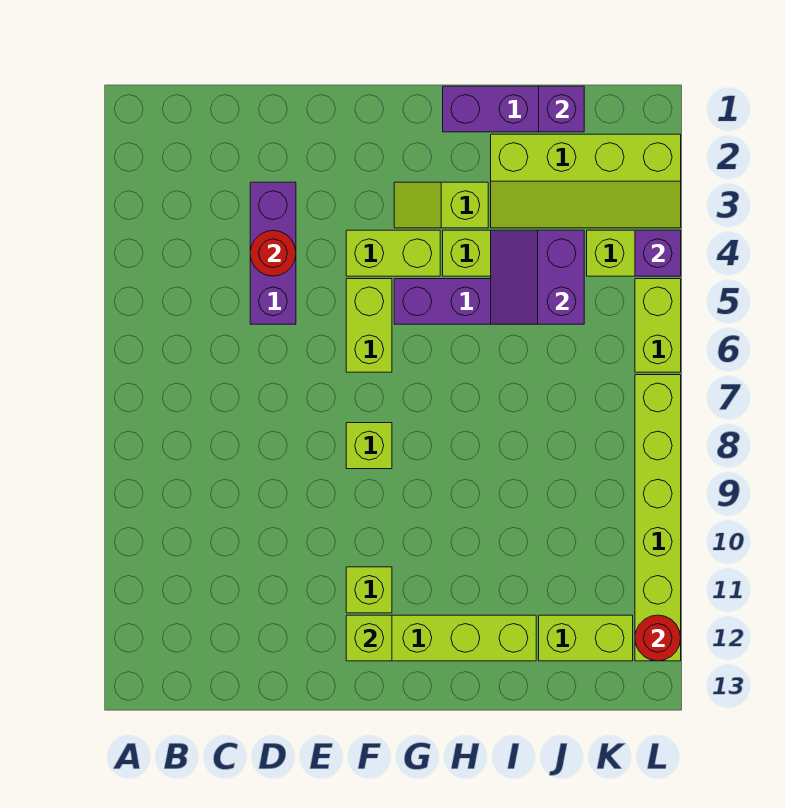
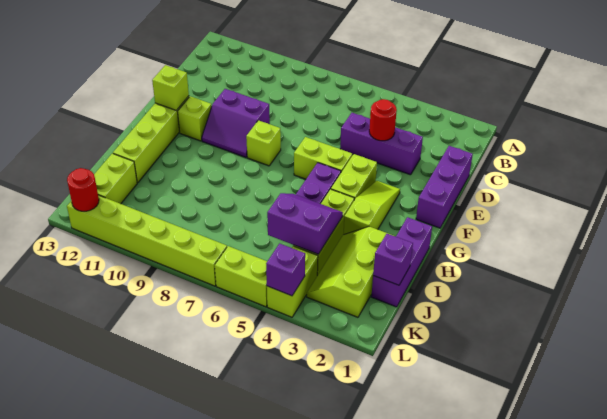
none -> purple brick D1:F1 level 1
none -> purple slope E9:F10 level 1 top E
lime slope G3:H3 level 1 top H -> lime slope F3:H3 level 1 top H
lime slope I2:L3 level 1 top 2 -> lime slope I2:K3 level 1 top 2

